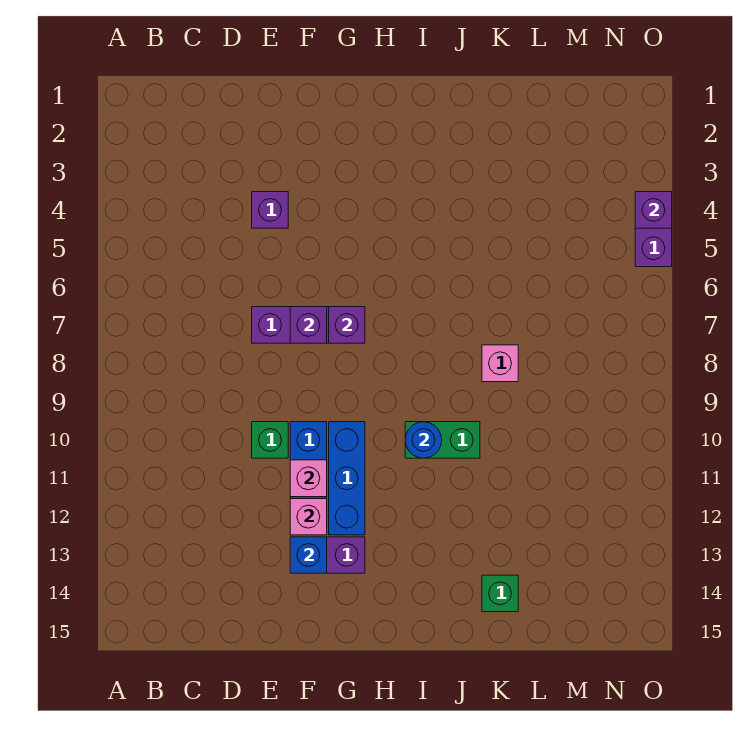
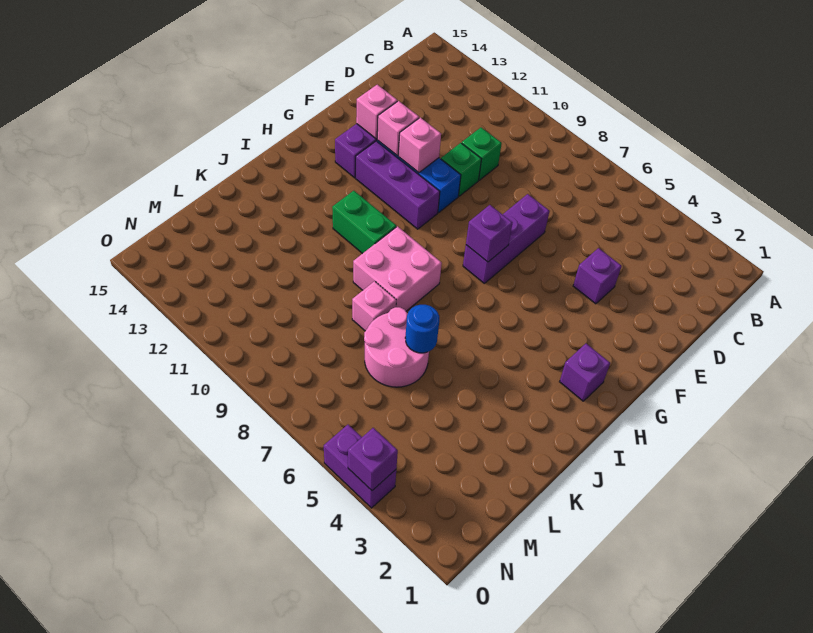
purple brick F7 level 2 -> purple brick H2 level 1
blue brick F13 level 2 -> pink brick F13 level 2
blue brick G10:G12 level 1 -> purple brick G10:G12 level 1
none -> pink brick I8:J9 level 1
green brick I10:J10 level 1 -> green brick I10:I11 level 1
blue round brick I10 level 2 -> blue round brick K6 level 2
none -> pink round brick K6:L7 level 1
green brick K14 level 1 -> green brick D10 level 1

